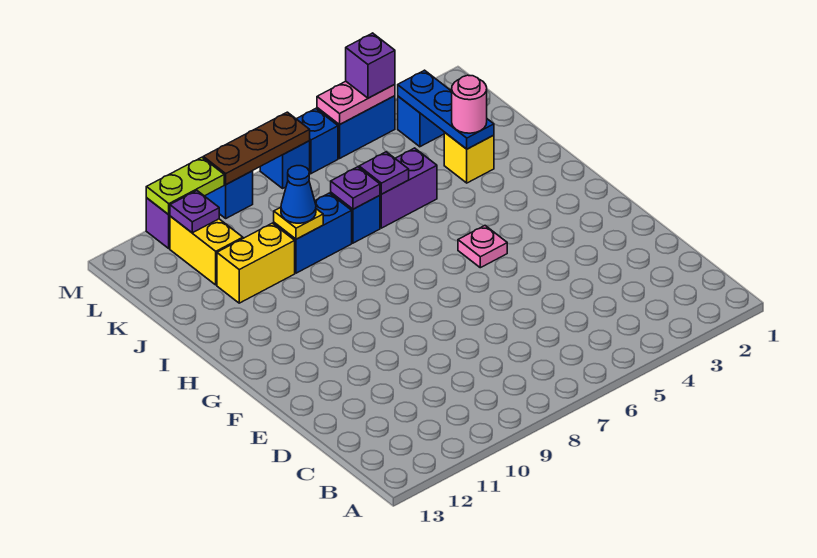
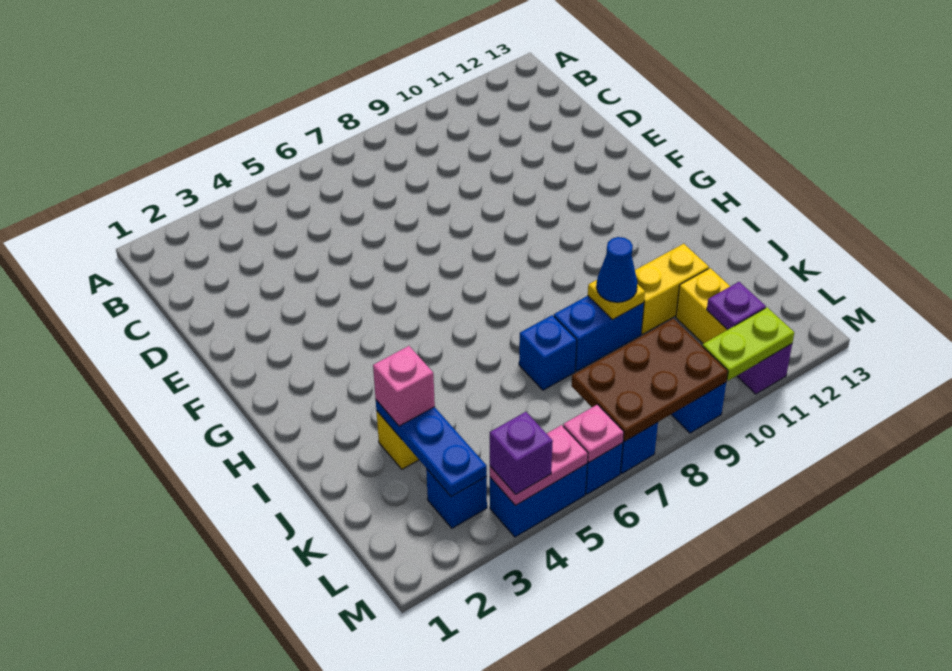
pink plate G5 level 1 -> pink plate M6 level 2
pink round brick J3 level 3 -> pink brick J3 level 3
purple brick J5:J6 level 1 -> none
purple plate J6 level 2 -> none
purple plate J7 level 2 -> none
brown plate M7:M9 level 2 -> brown plate L7:M9 level 2

